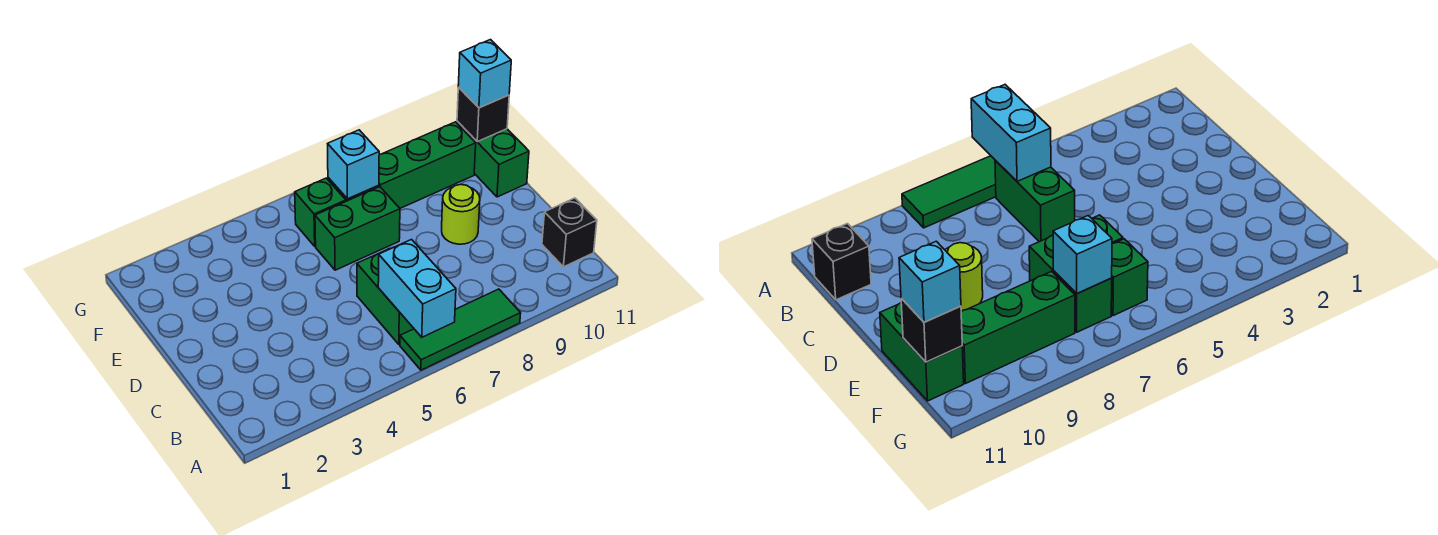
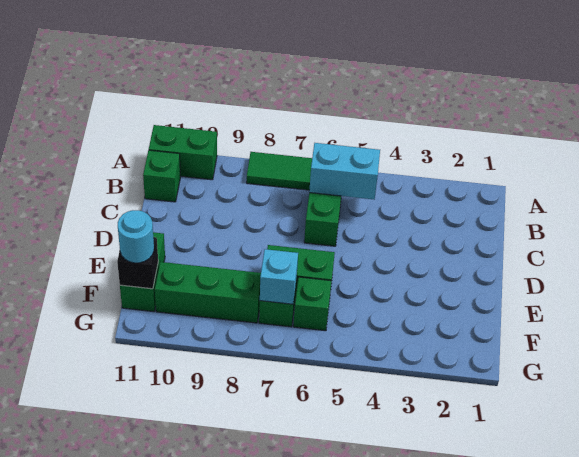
cyan brick A6:B6 level 2 -> cyan brick B5:B6 level 2
none -> green brick A10:A11 level 1
black brick B11 level 1 -> green brick B11 level 1
lime round brick D9 level 1 -> none
cyan brick F11 level 3 -> cyan round brick F11 level 3

